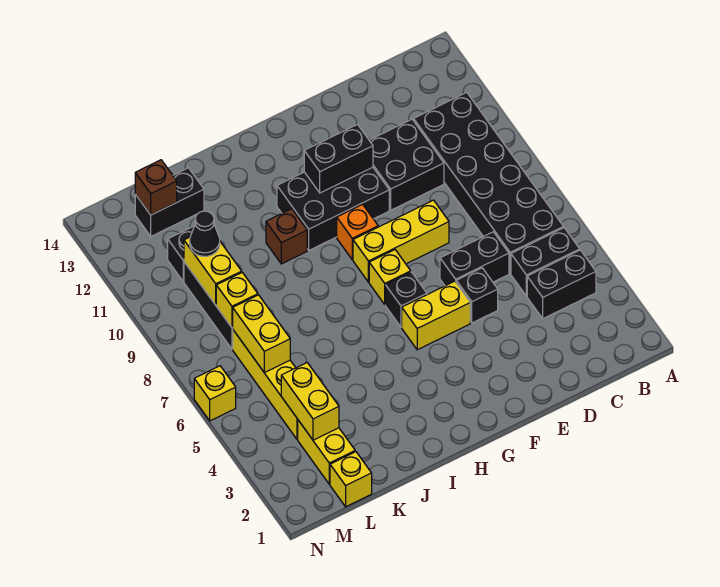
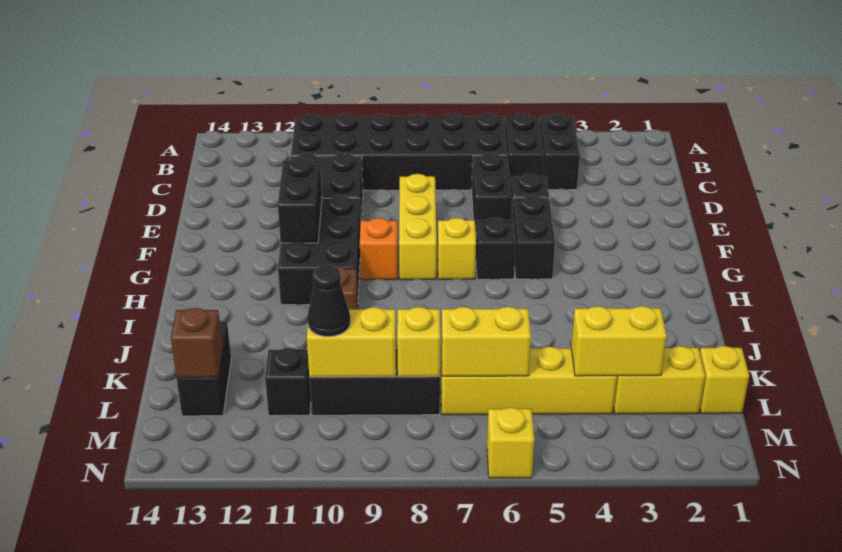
yellow brick F5:G5 level 1 -> black brick F5:G5 level 1

